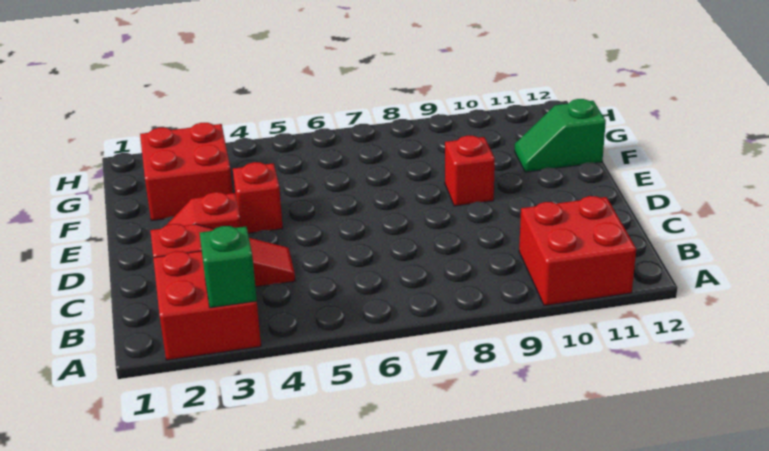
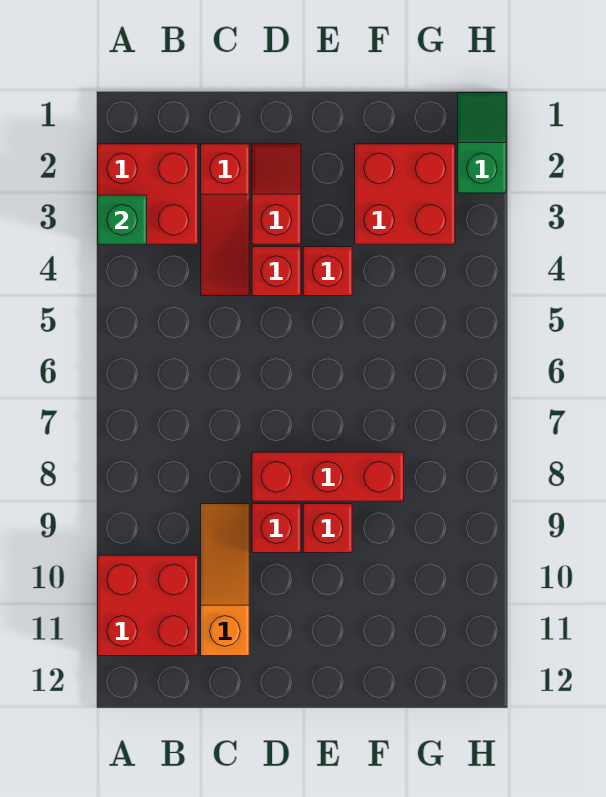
none -> orange slope C9:C11 level 1 top 11
none -> red brick D4 level 1
none -> red brick D8:F8 level 1
none -> red brick D9 level 1
green slope F11:F12 level 1 top 12 -> green slope H1:H2 level 1 top 2

